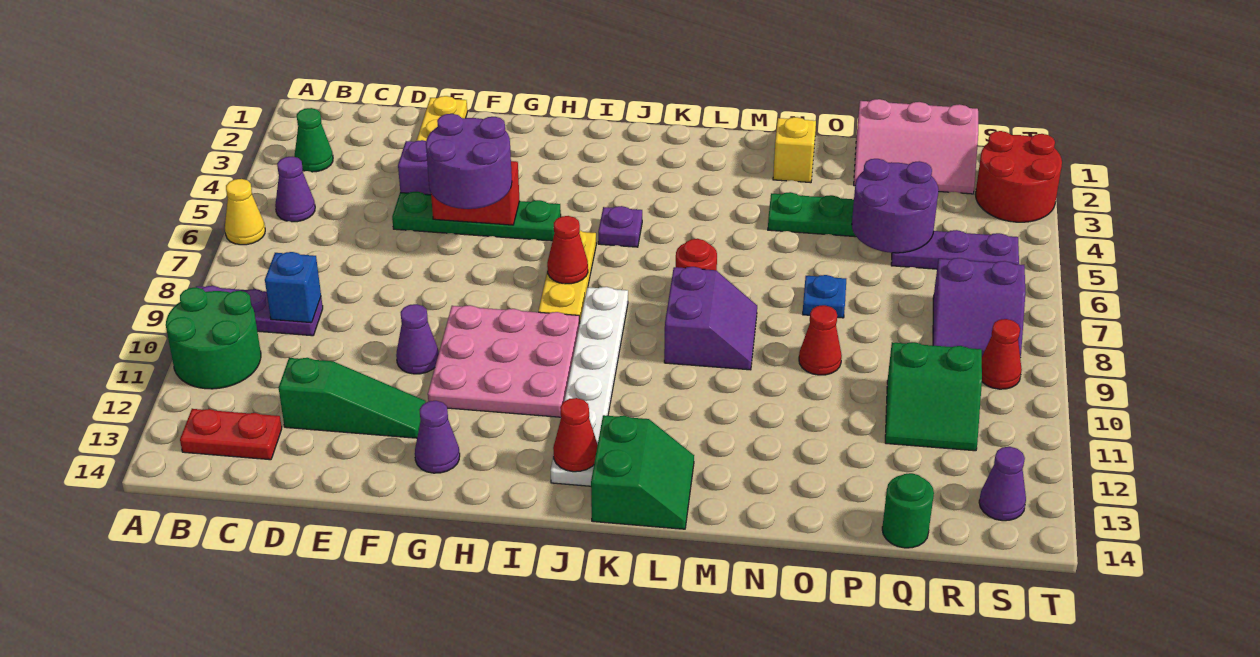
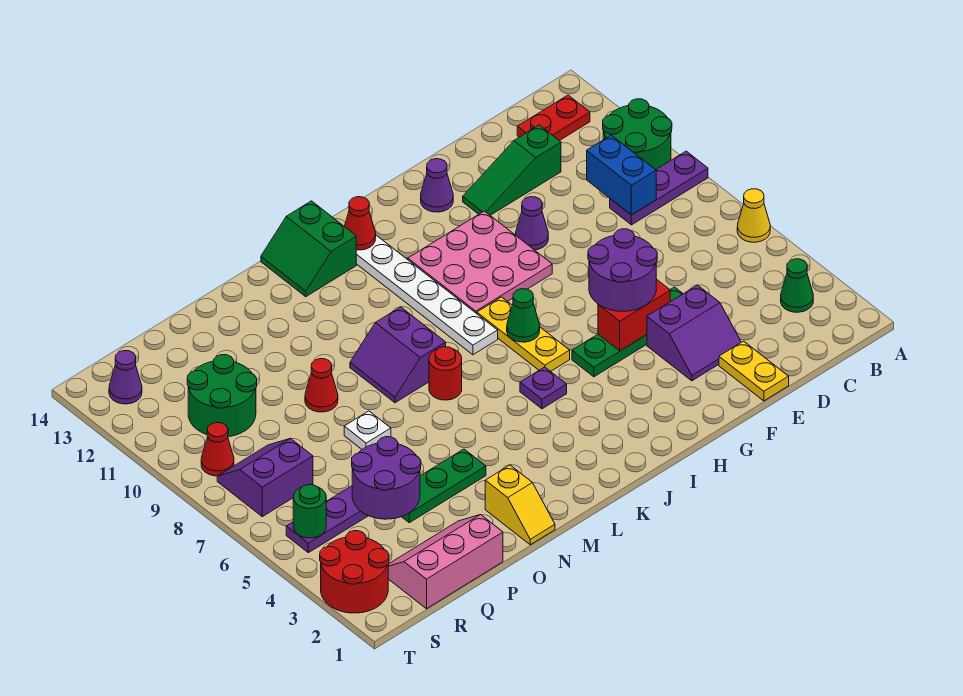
purple cone B5 level 1 -> none
blue brick C9 level 2 -> blue brick C9:C10 level 2
red cone I7 level 2 -> green cone I7 level 2
blue plate O7 level 1 -> white plate O7 level 1
green slope Q10:R11 level 1 top 10 -> green round brick Q10:R11 level 1
green round brick Q14 level 1 -> green round brick S5 level 2

